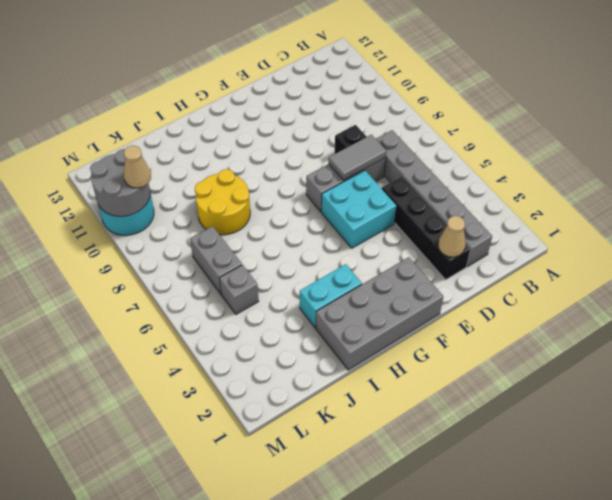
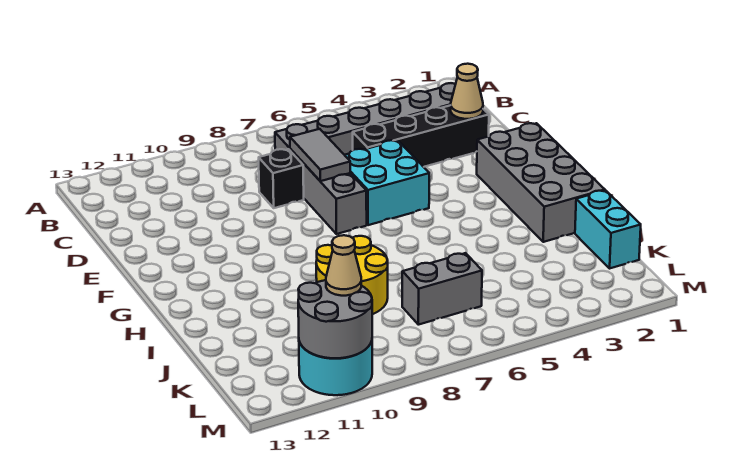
cyan brick H3:I3 level 1 -> cyan brick J1:K1 level 1
grey brick K5 level 1 -> none

